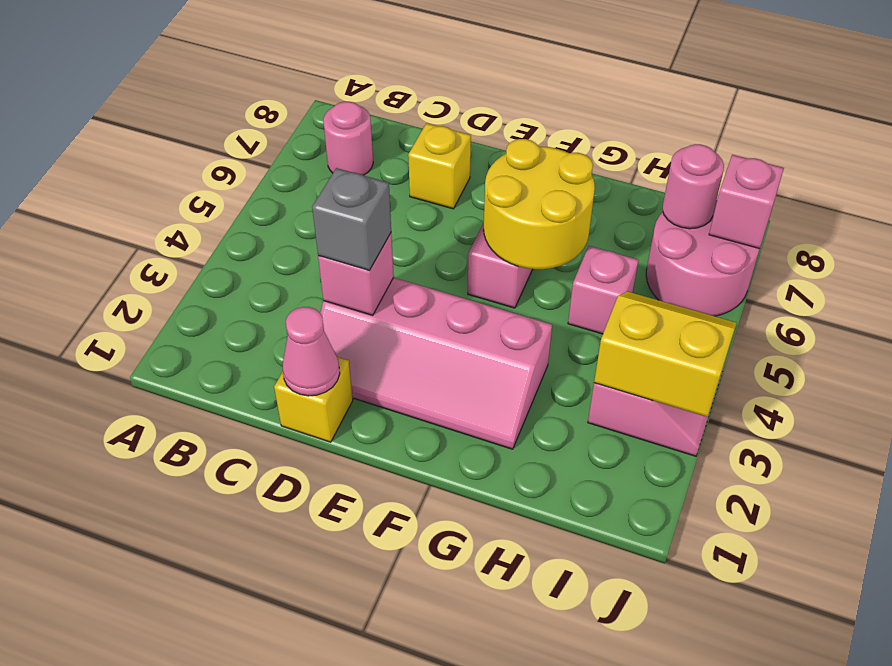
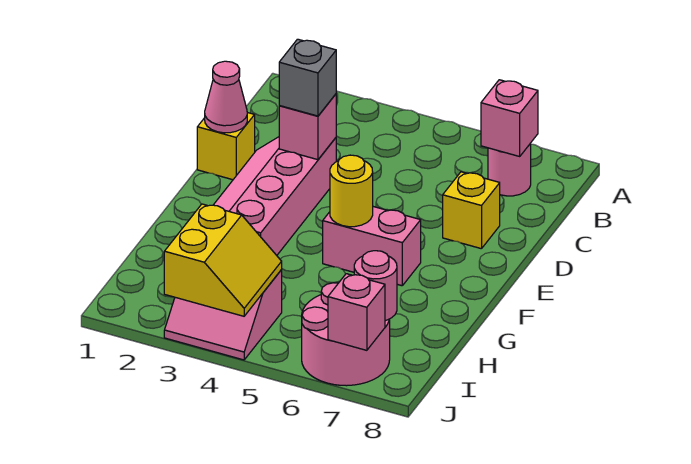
yellow round brick F5:G6 level 2 -> yellow round brick F5 level 2
pink brick H5 level 1 -> pink brick B7 level 2

